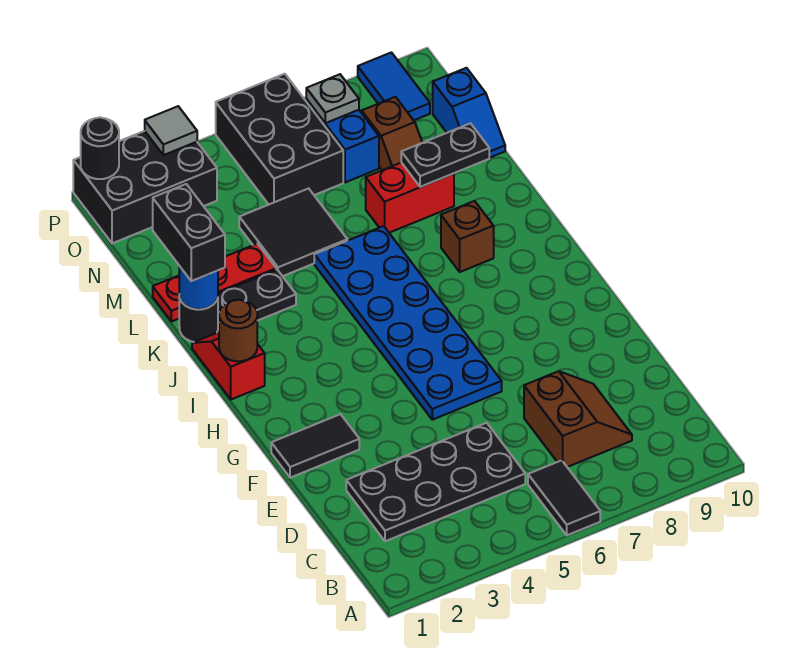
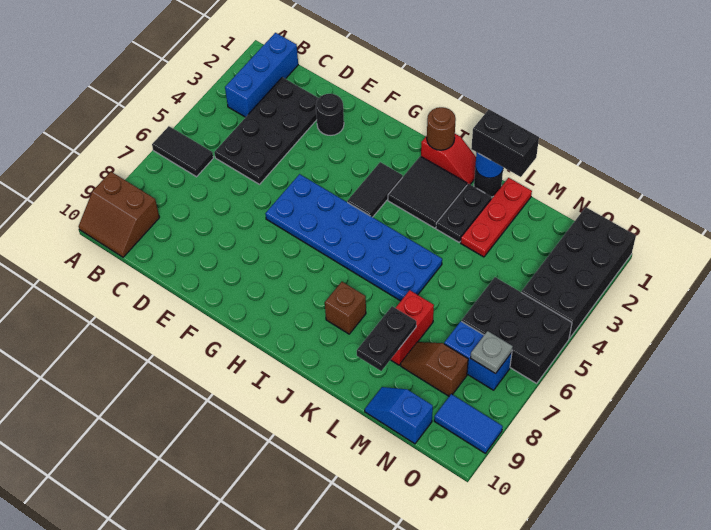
none -> blue brick B1:B3 level 1
brown slope C7:D8 level 1 top 7 -> brown slope A9:B10 level 1 top 9
black tile F1:F2 level 1 -> black tile H3:H4 level 1
black tile L4:M5 level 1 -> black tile I2:J3 level 1
black brick O1:P3 level 1 -> black brick O1:P4 level 1
black round brick P1 level 2 -> black round brick E2 level 1
grey tile P3 level 2 -> none

